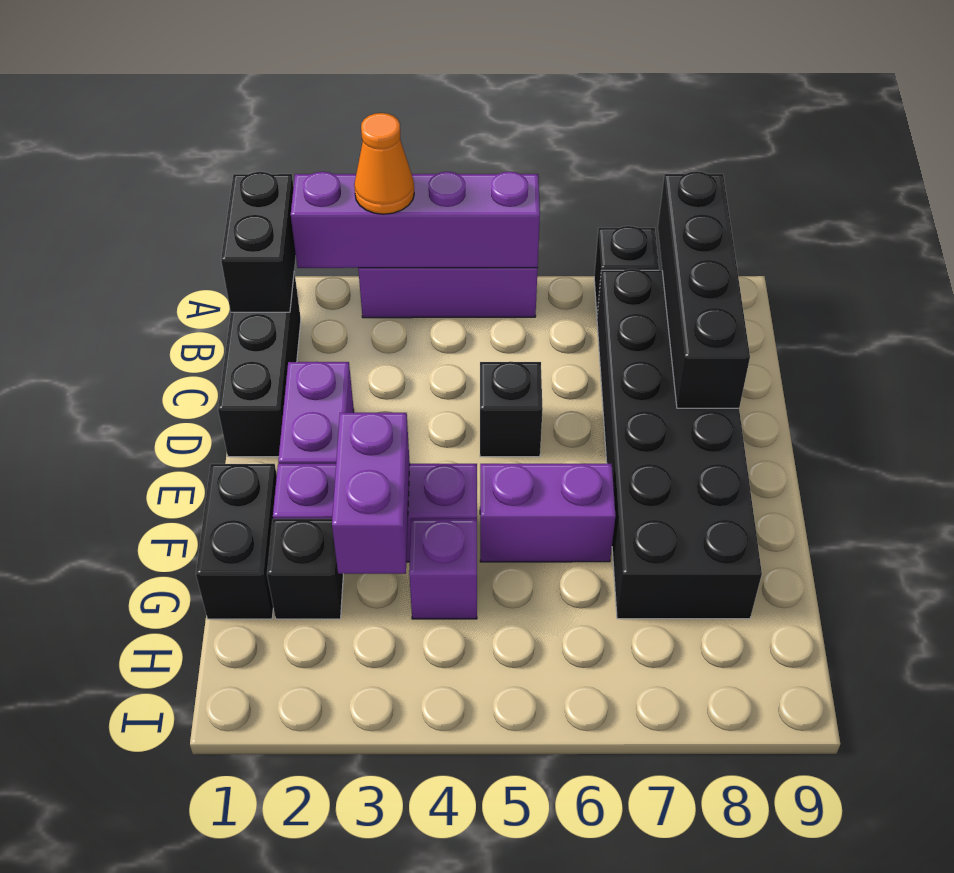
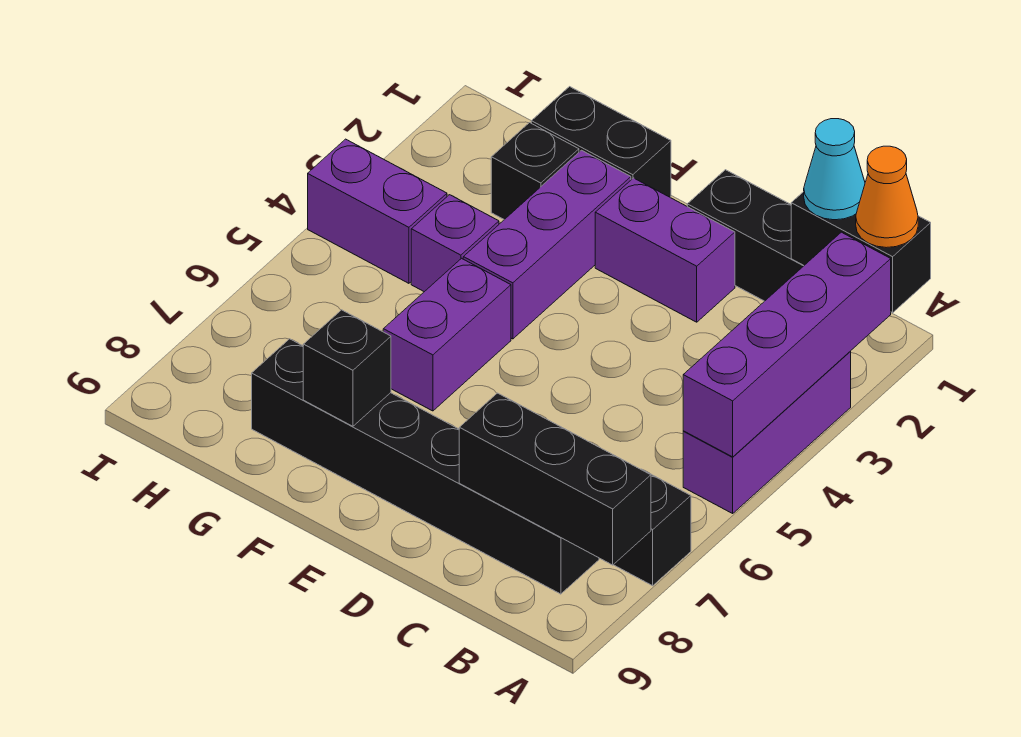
orange cone A3 level 3 -> orange cone A1 level 3
black brick A8:D8 level 2 -> black brick A8:C8 level 2
none -> cyan cone B1 level 3
black brick B7:G8 level 1 -> black brick B8:G8 level 1
black brick D5 level 1 -> black brick F8 level 2
purple brick F3:G3 level 2 -> purple brick H4:I4 level 1

